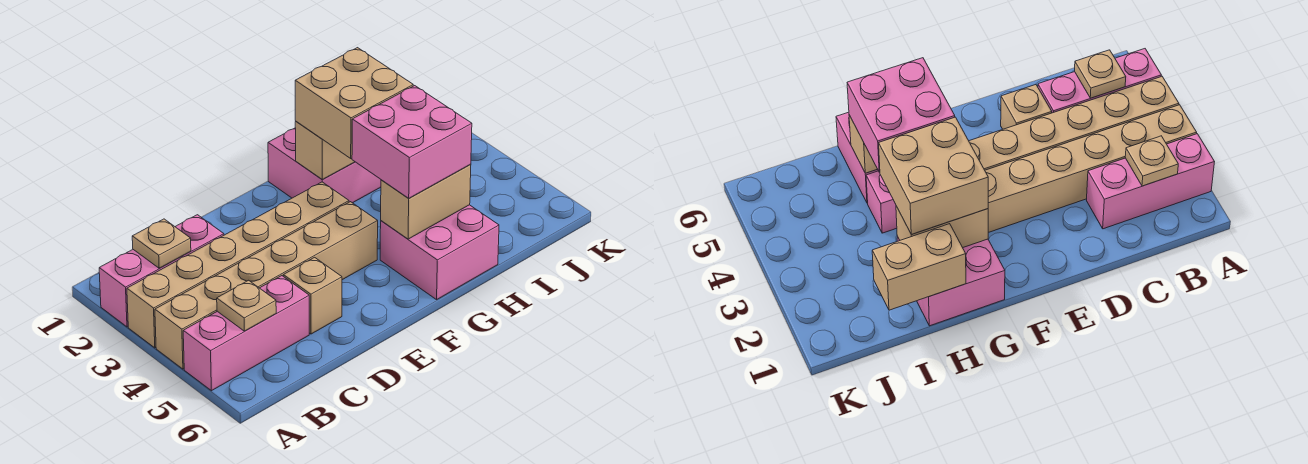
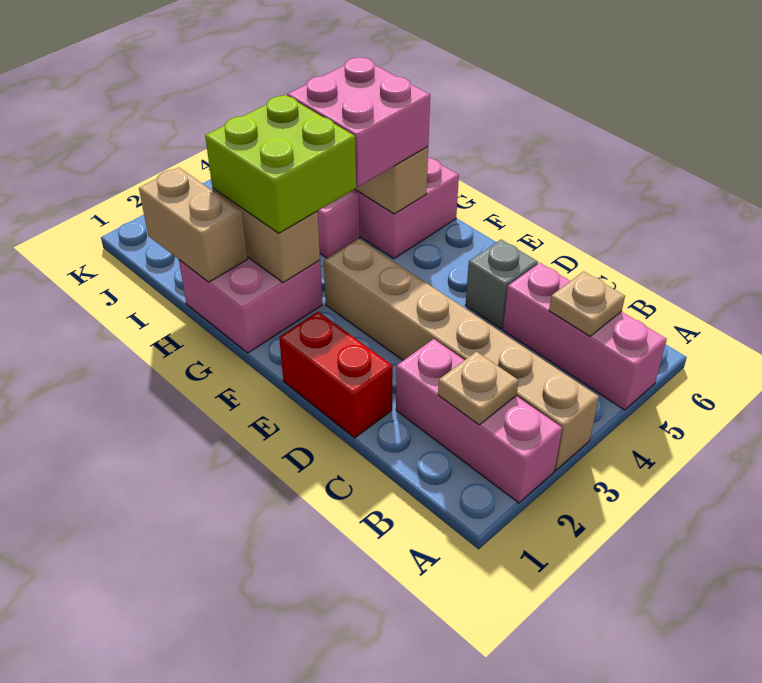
tan brick A4:F4 level 1 -> none
none -> red brick D1:E1 level 1
tan brick D5 level 1 -> grey brick D5 level 1
tan brick G2:H3 level 3 -> lime brick G2:H3 level 3

